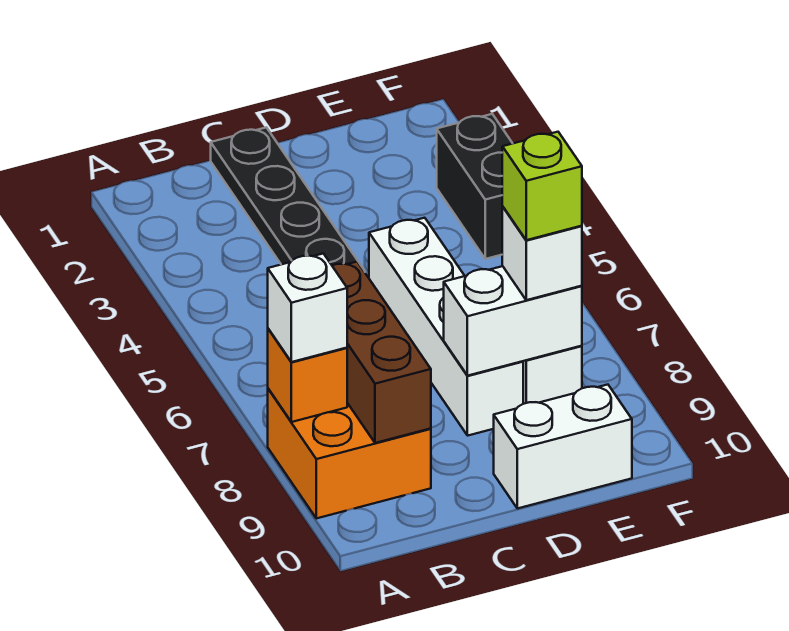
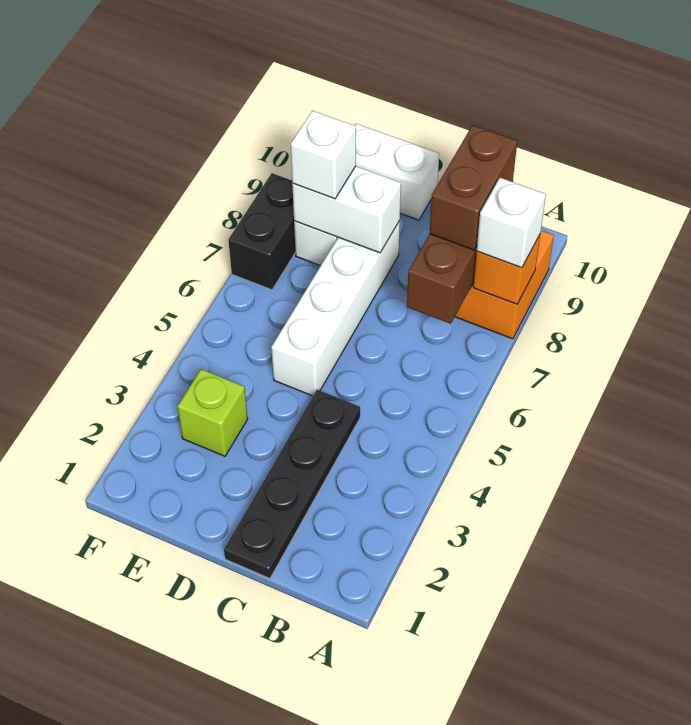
none -> brown brick B8:B9 level 3
lime brick E8 level 4 -> lime brick E3 level 1
black brick F3:F4 level 1 -> black brick F7:F8 level 1

